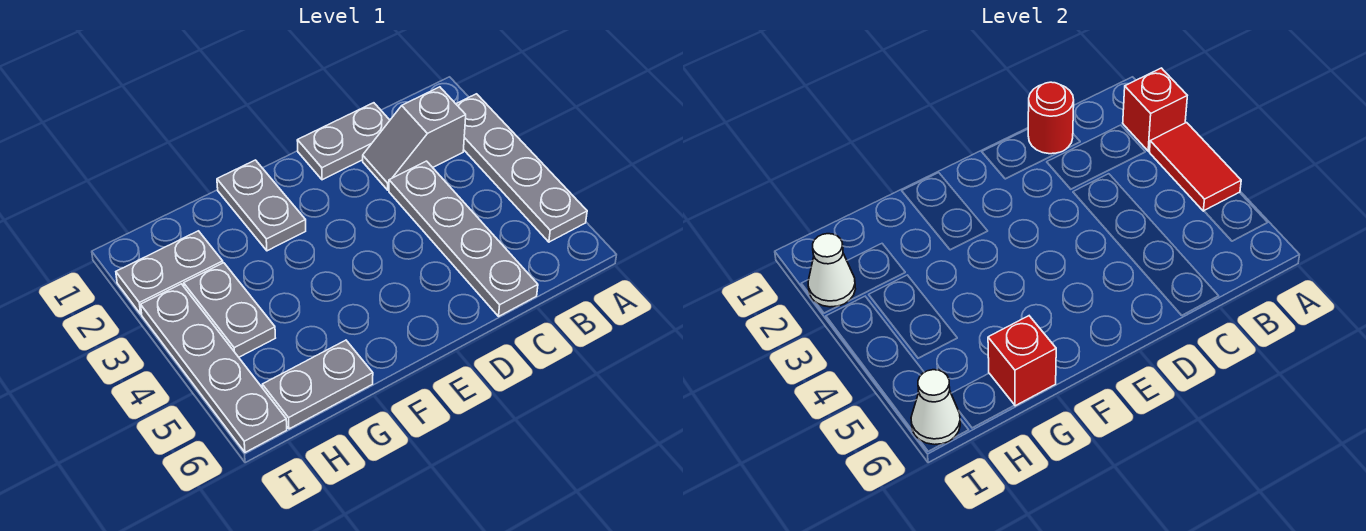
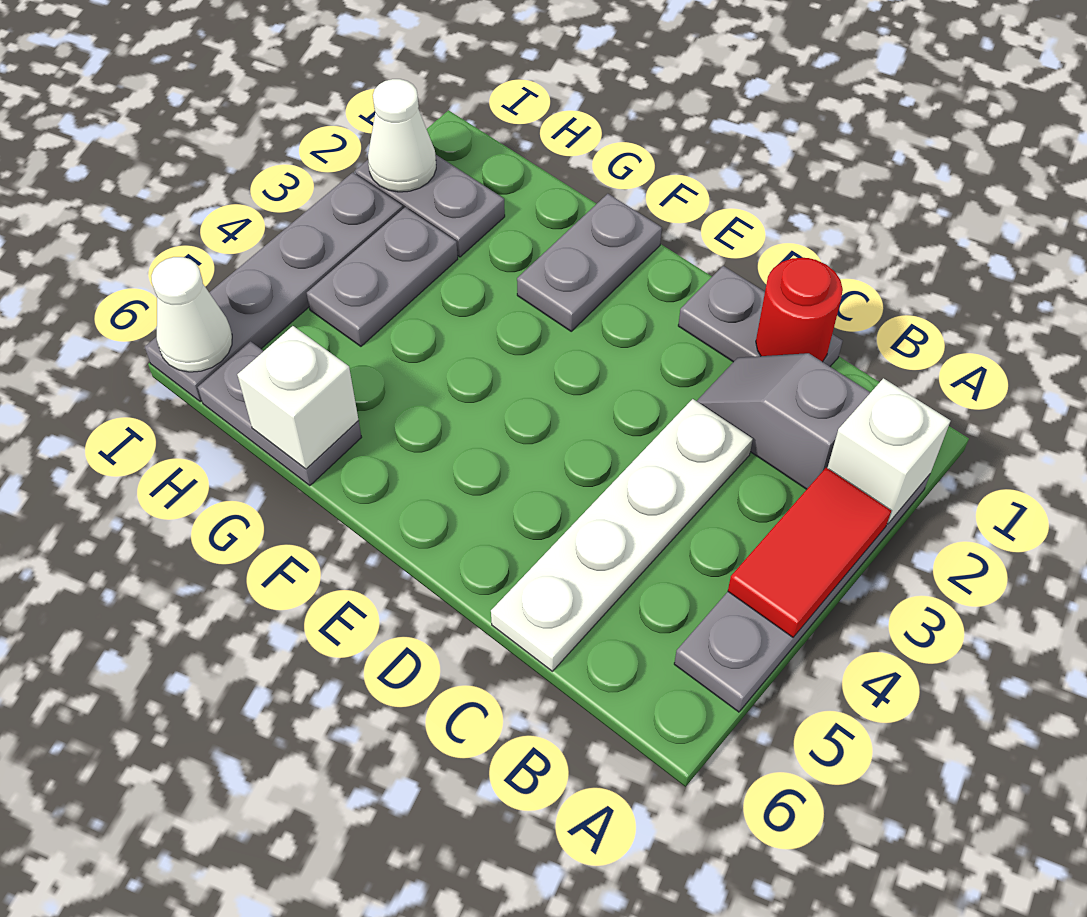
red brick A2 level 2 -> white brick A2 level 2
grey plate C3:C6 level 1 -> white plate C3:C6 level 1
red brick G6 level 2 -> white brick G6 level 2

